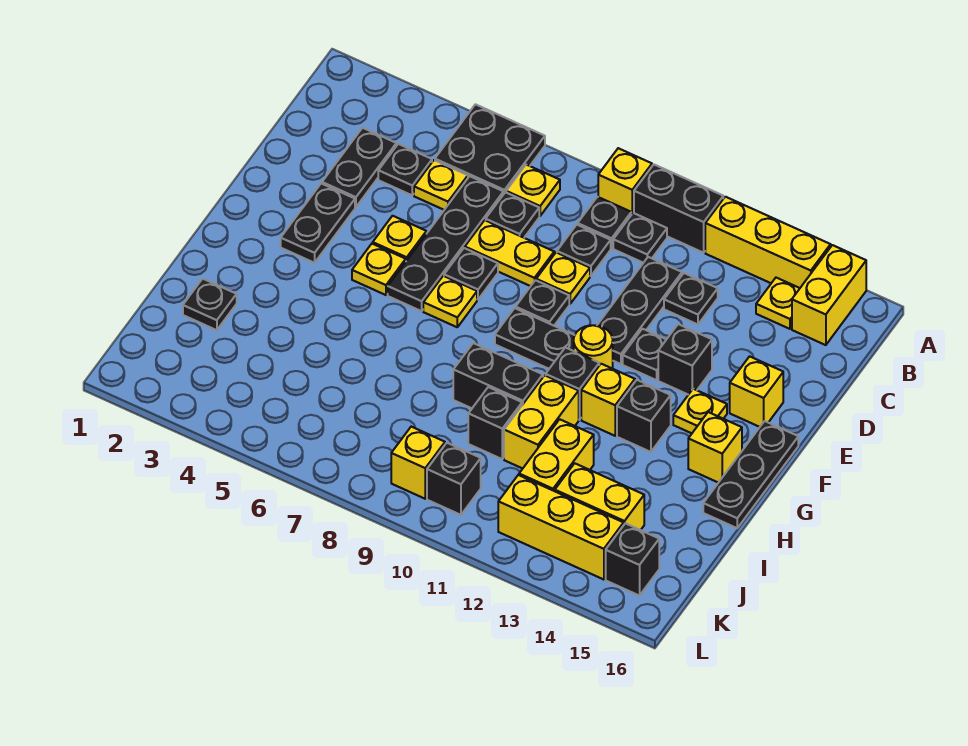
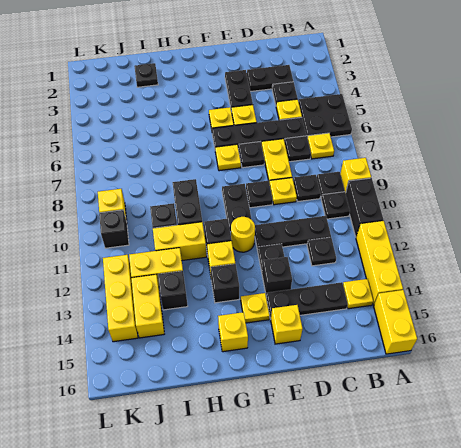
yellow brick A15:B15 level 1 -> yellow brick A15:A16 level 1
black plate E3:F3 level 1 -> black plate E3:E4 level 1
black plate F16:H16 level 1 -> black plate C14:E14 level 1
black brick K15 level 1 -> black brick I13 level 1

